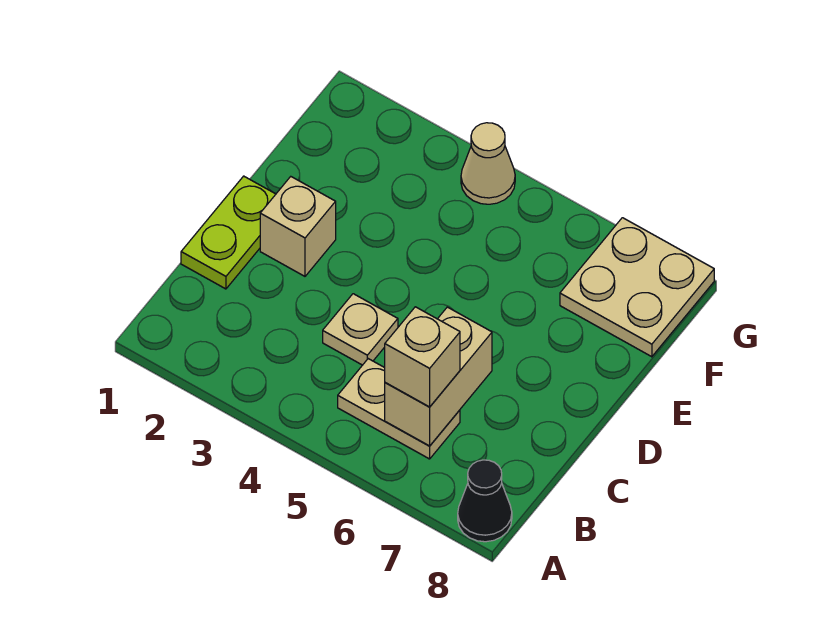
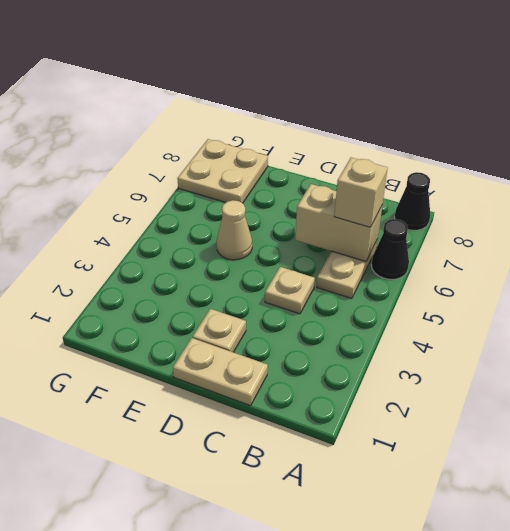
none -> black cone A6 level 1
lime plate C1:D1 level 1 -> tan plate C1:D1 level 1
tan brick D2 level 1 -> tan plate D2 level 1
tan cone G4 level 1 -> tan cone E5 level 1

